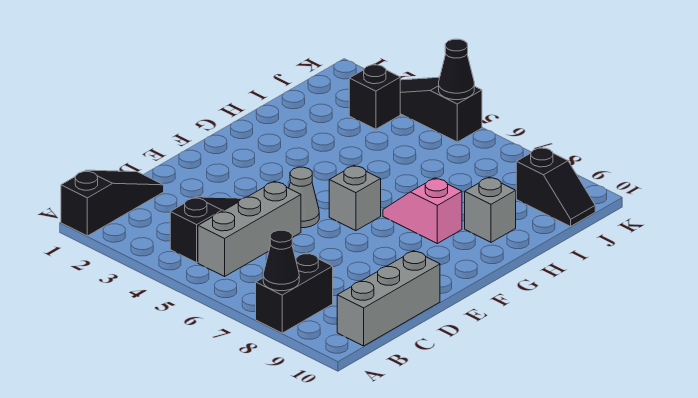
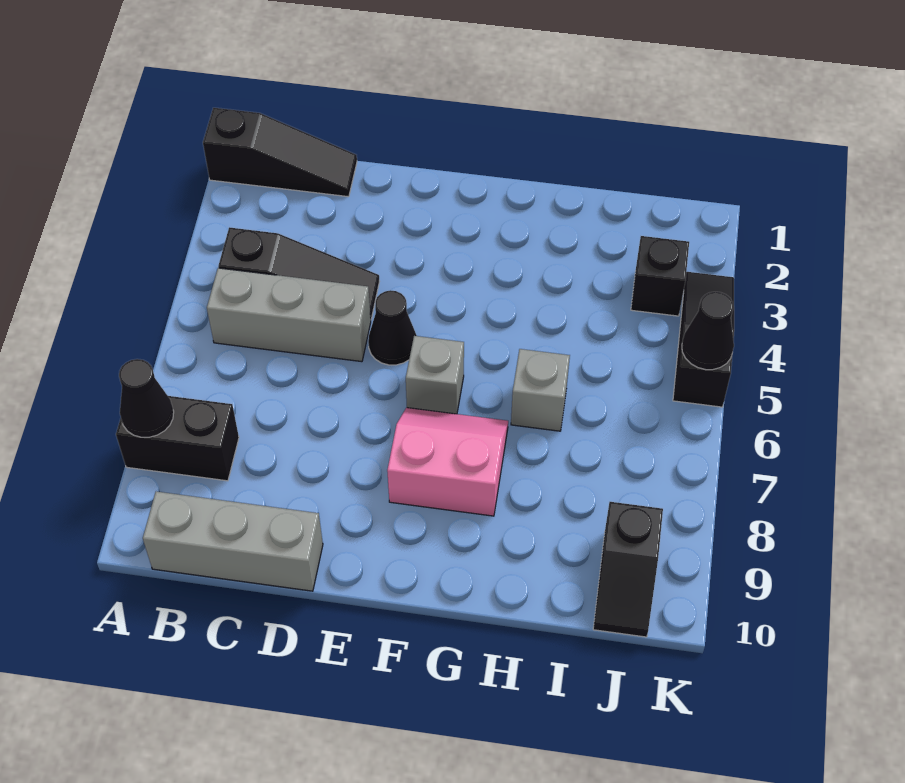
grey cone E5 level 1 -> black cone E5 level 1
pink slope G7:G8 level 1 top 8 -> pink slope F7:G8 level 1 top 8
grey brick H9 level 1 -> grey brick H6 level 1

